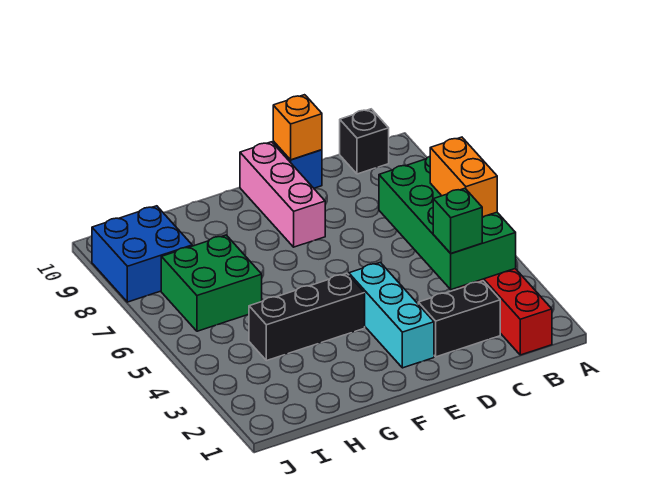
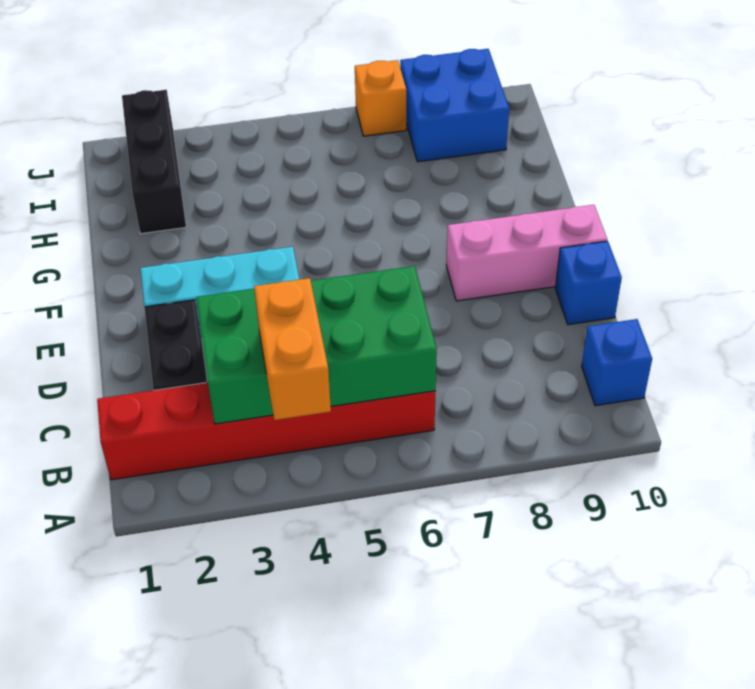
orange brick B4:B5 level 3 -> orange brick A4:B4 level 3
black brick B10 level 1 -> blue brick B10 level 1
green brick C3 level 3 -> none
orange brick D10 level 2 -> orange brick J7 level 1
black brick F4:H4 level 1 -> black brick H2:J2 level 1
green brick H6:I7 level 1 -> none

